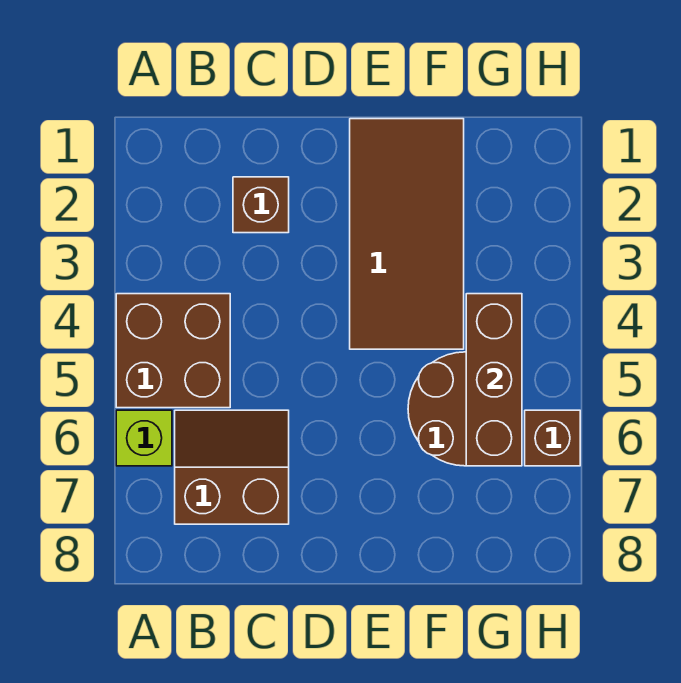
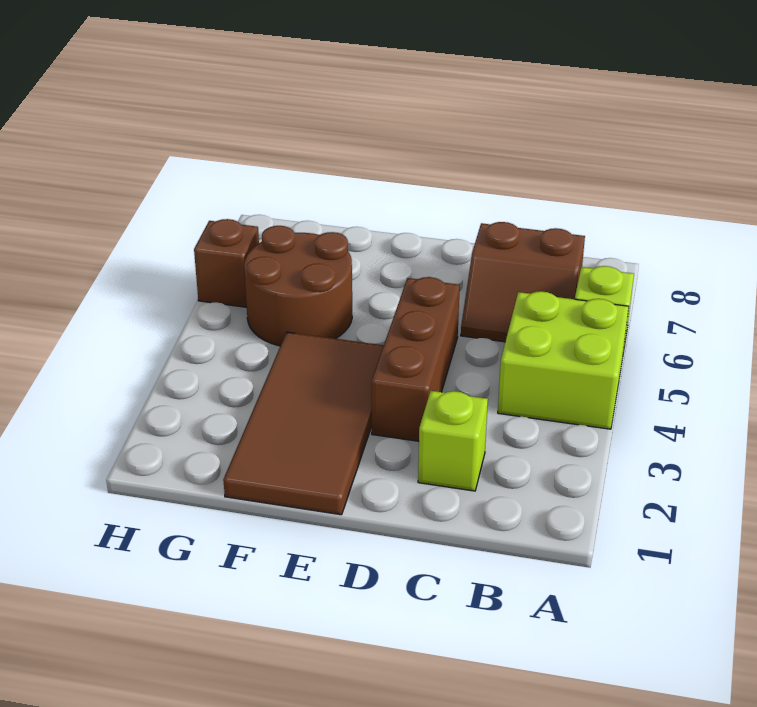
brown brick A4:B5 level 1 -> lime brick A4:B5 level 1
brown brick C2 level 1 -> lime brick C2 level 1
brown brick G4:G6 level 2 -> brown brick D3:D5 level 1

